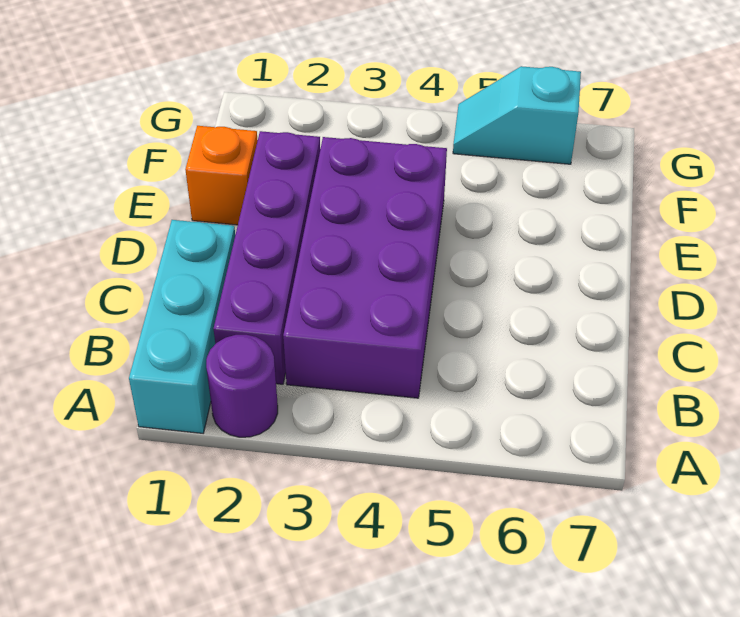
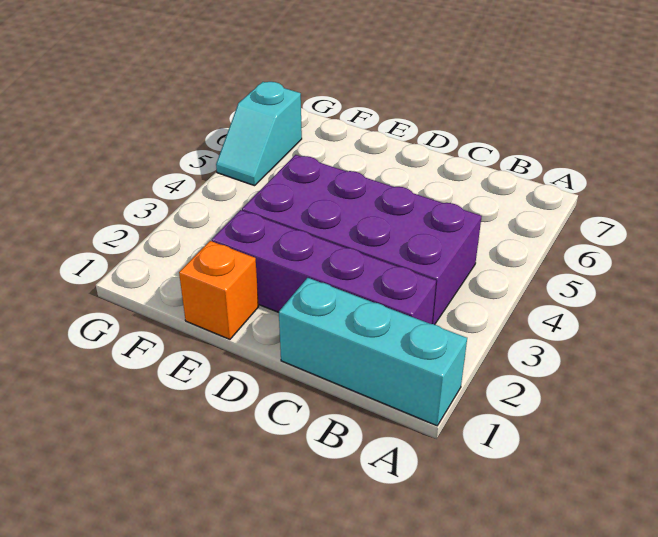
purple round brick A2 level 1 -> none

